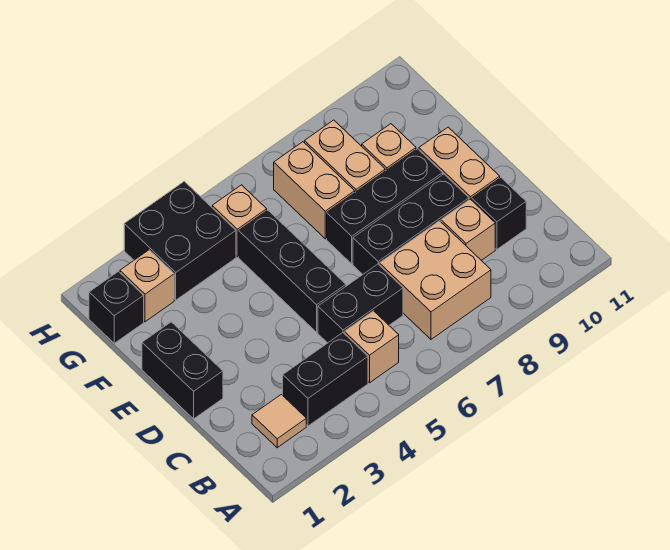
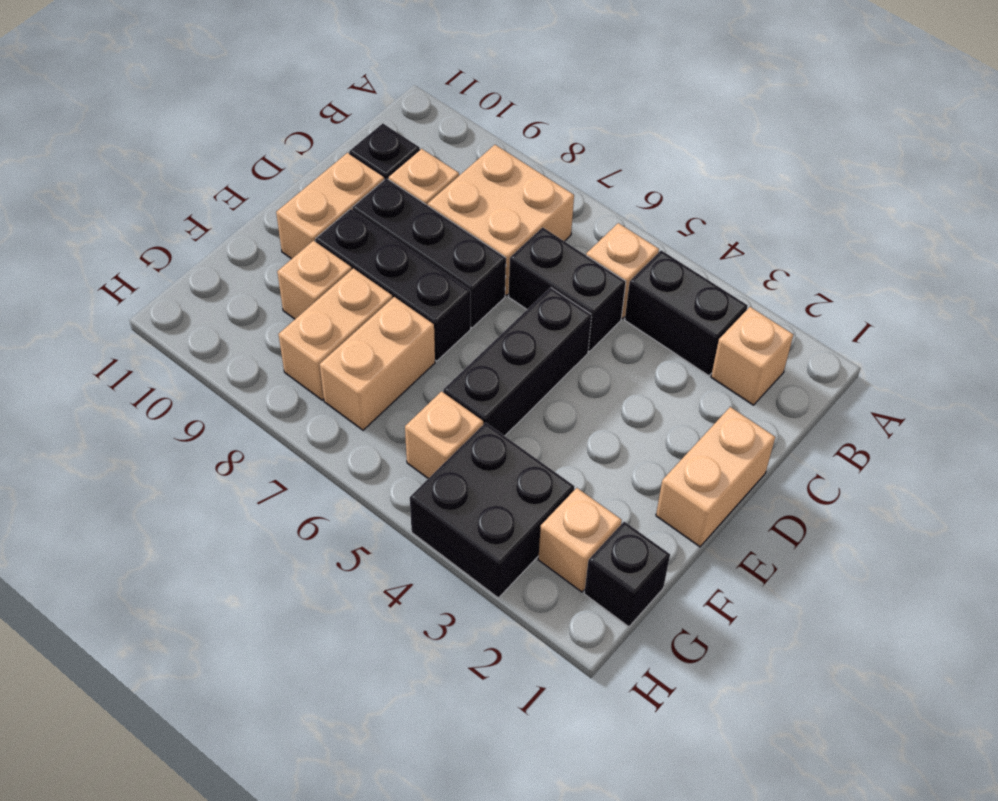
tan tile B2 level 1 -> tan brick B2 level 1
black brick D1:E1 level 1 -> tan brick D1:E1 level 1

